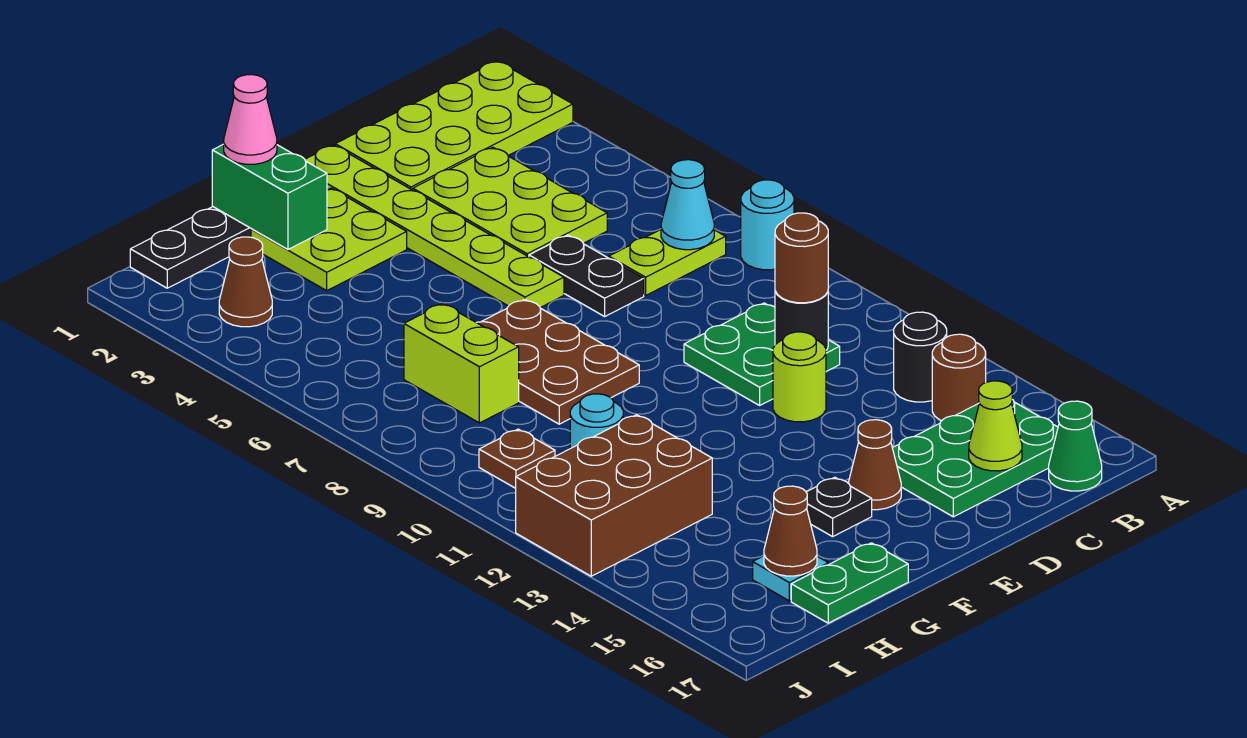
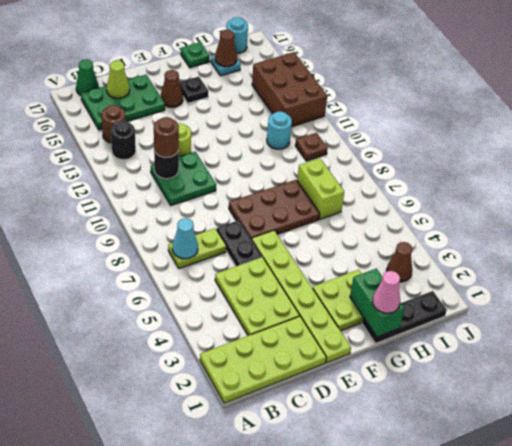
cyan round brick A8 level 1 -> cyan round brick I17 level 1
brown plate F7:G9 level 1 -> brown plate E7:G8 level 1
green plate G17:H17 level 1 -> green plate G17 level 1
brown brick H12:J13 level 1 -> brown brick I12:J14 level 1

